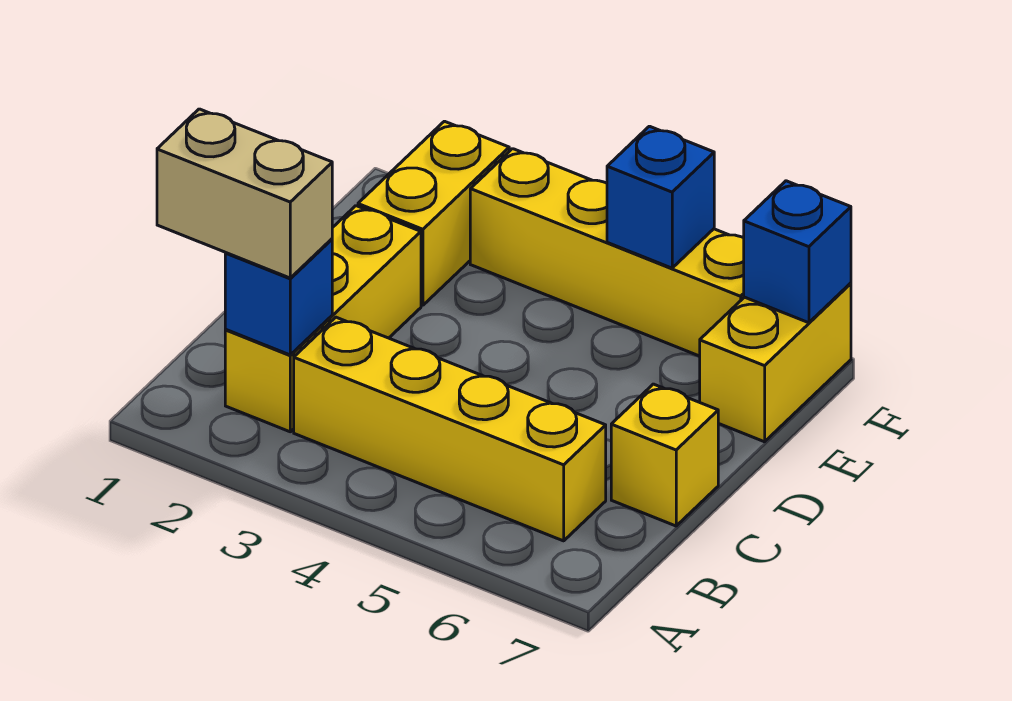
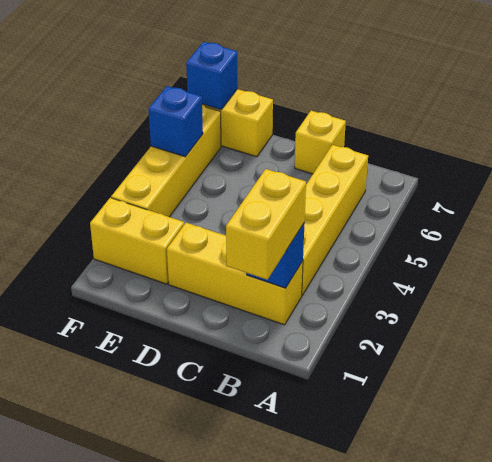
tan brick B1:B2 level 3 -> yellow brick B1:B2 level 3

